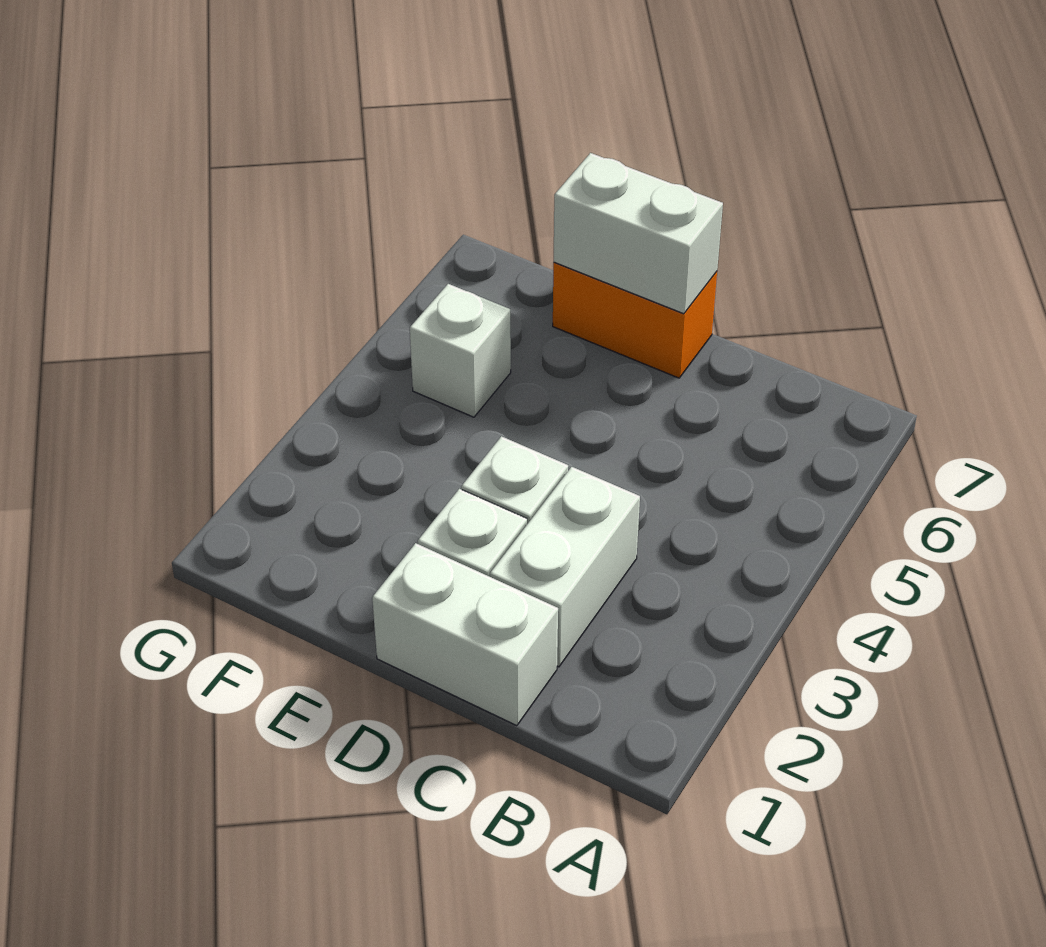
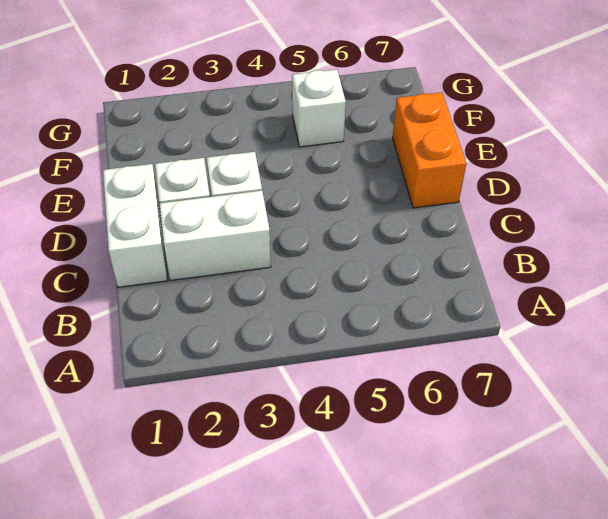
white brick D7:E7 level 2 -> none

